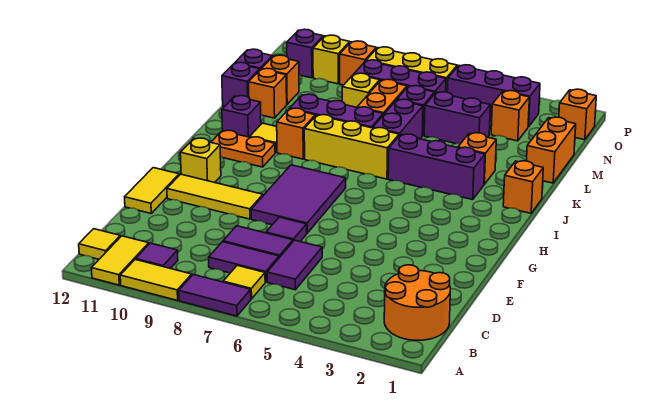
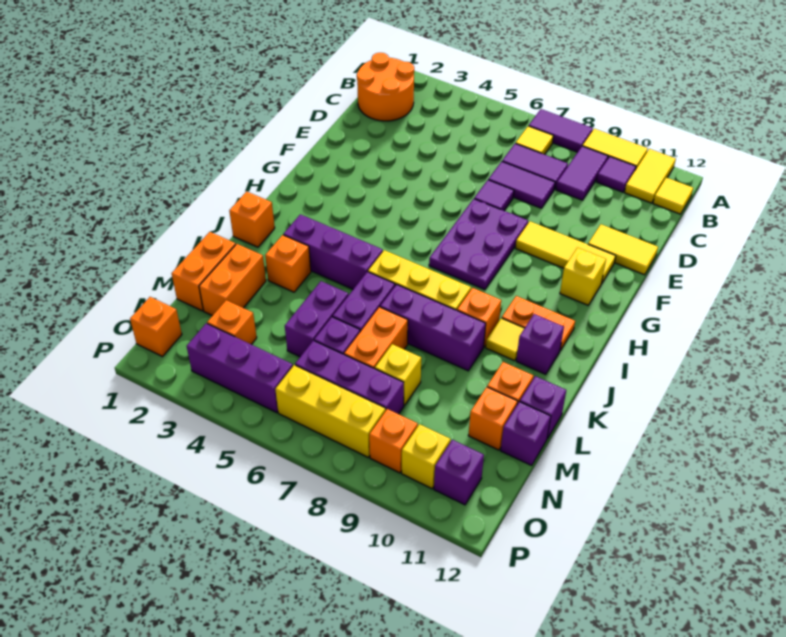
purple tile C6:D6 level 1 -> purple tile B9:C9 level 1
yellow tile E12:F12 level 1 -> yellow tile E11:E12 level 1
purple tile F7:H8 level 1 -> purple plate F7:H8 level 1
none -> orange brick L2:M2 level 1
purple brick M4:M5 level 1 -> purple brick L5:M5 level 1

